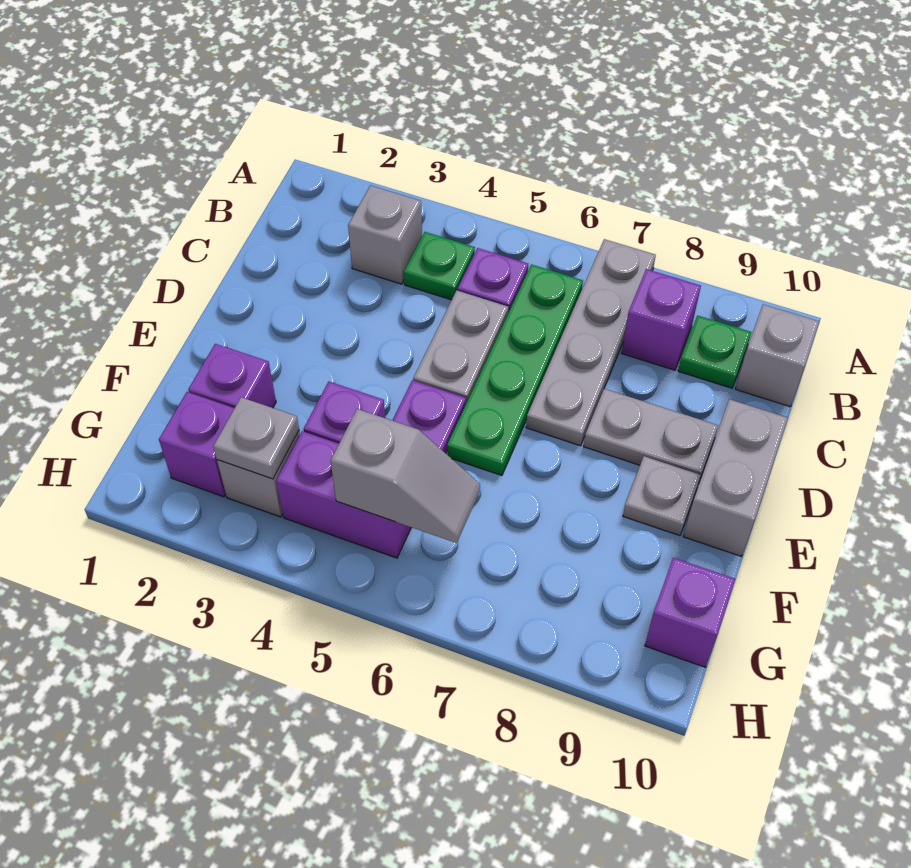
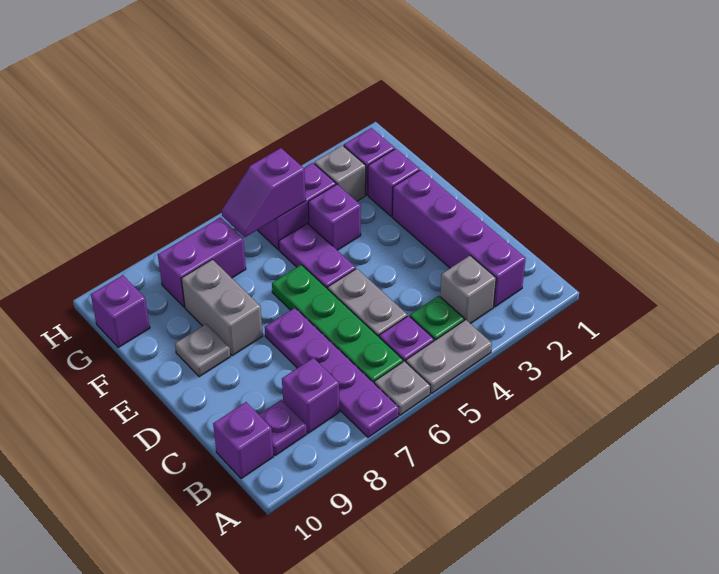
grey plate A7:D7 level 1 -> purple plate A7:D7 level 1
none -> purple brick B2:E2 level 1
green plate B9 level 1 -> purple plate B9 level 1
grey brick B10 level 1 -> purple brick B10 level 1
grey plate D8:D9 level 1 -> grey plate A4:A5 level 1
grey brick D10:E10 level 1 -> grey brick E8:F8 level 1
grey plate G3 level 2 -> grey plate A6 level 1
grey slope G5:G6 level 2 top 5 -> purple slope G5:G6 level 2 top 5
none -> purple brick G7:G8 level 1

